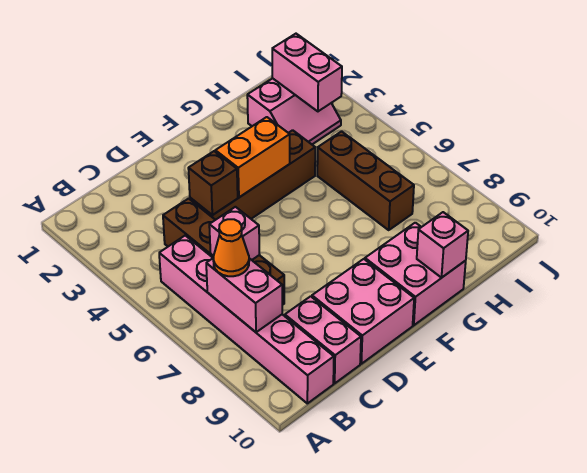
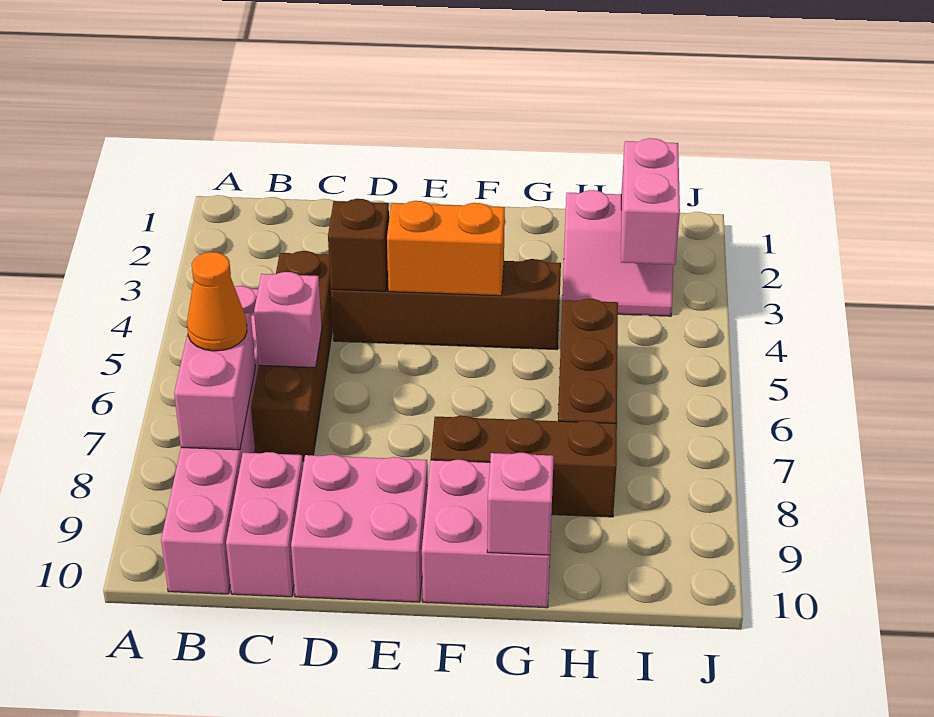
none -> brown brick F8:H8 level 1

